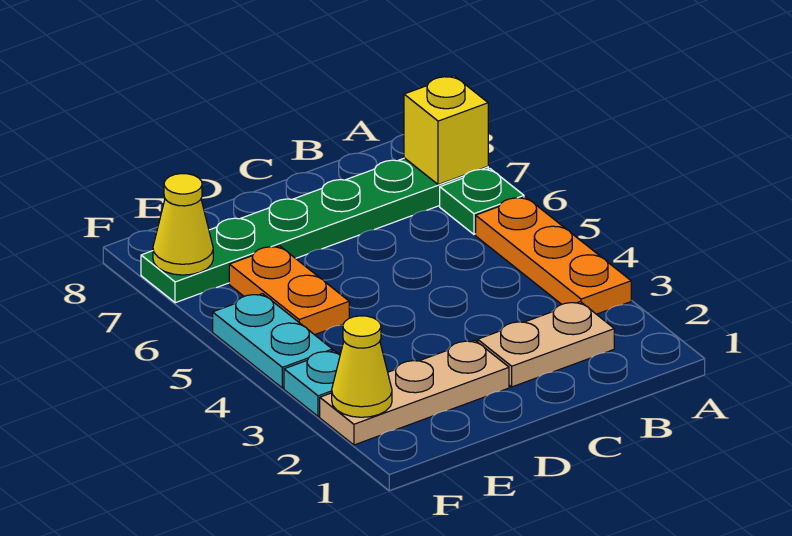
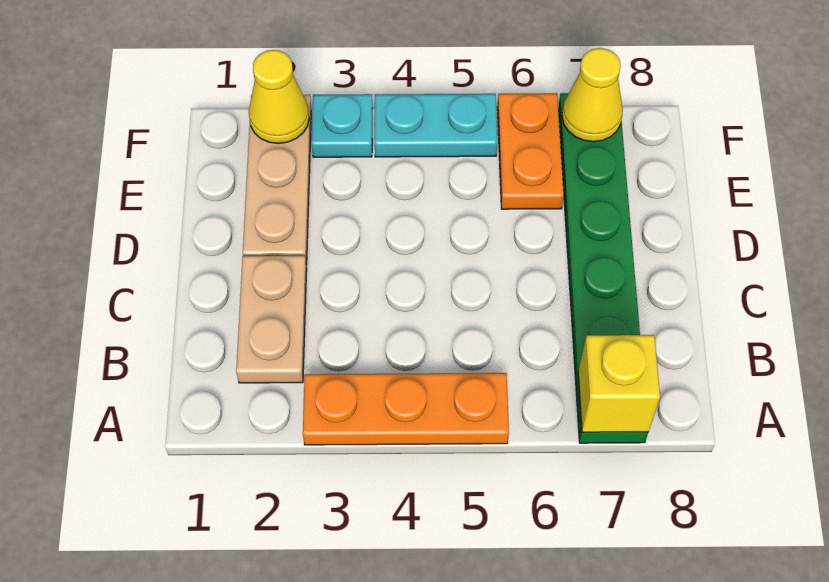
green plate A6 level 1 -> none
orange plate E5:E6 level 1 -> orange plate E6:F6 level 1

